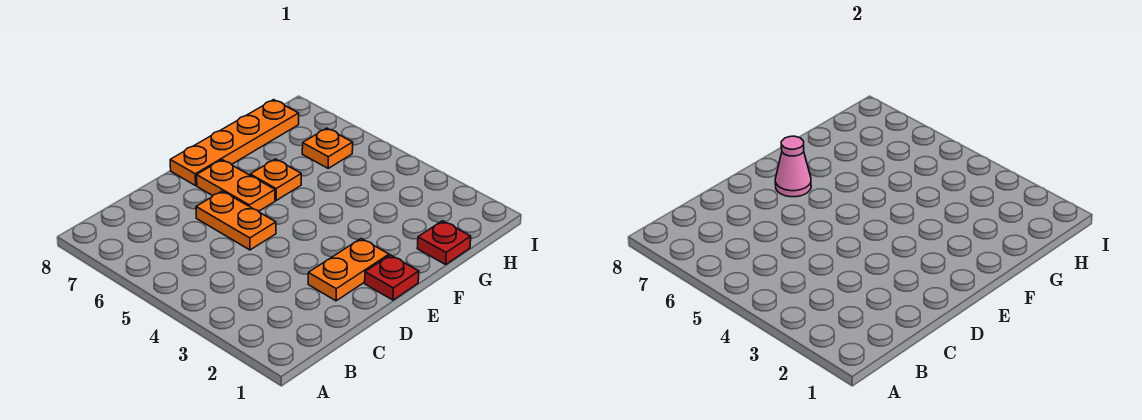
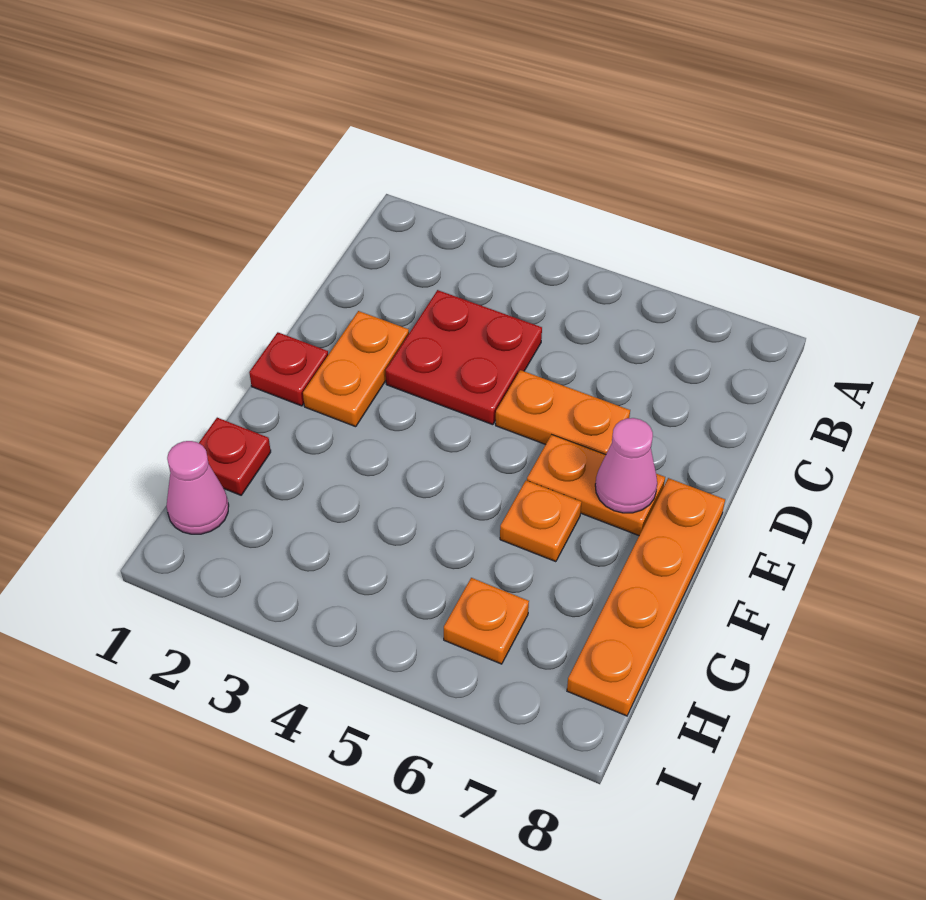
none -> red plate C3:D4 level 1
none -> pink cone H1 level 1

